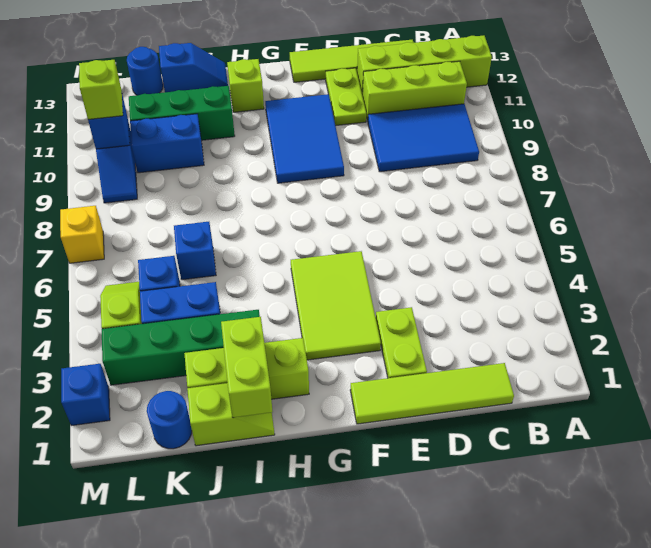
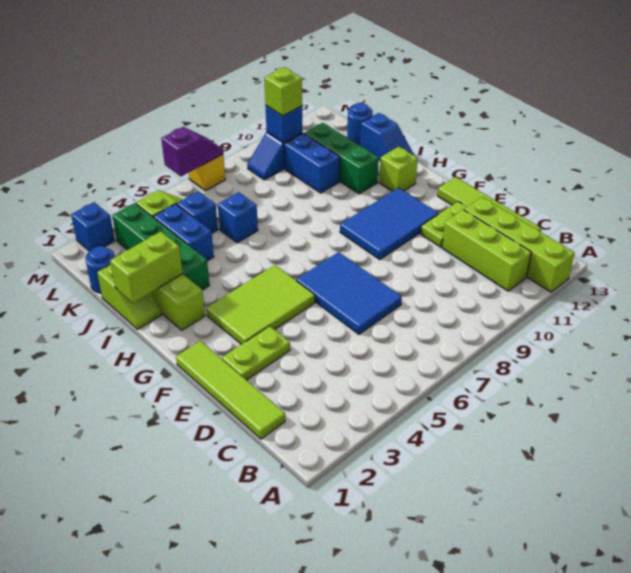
blue tile B9:D10 level 1 -> blue tile D6:F7 level 1
none -> purple slope M6:M7 level 2 top 6

